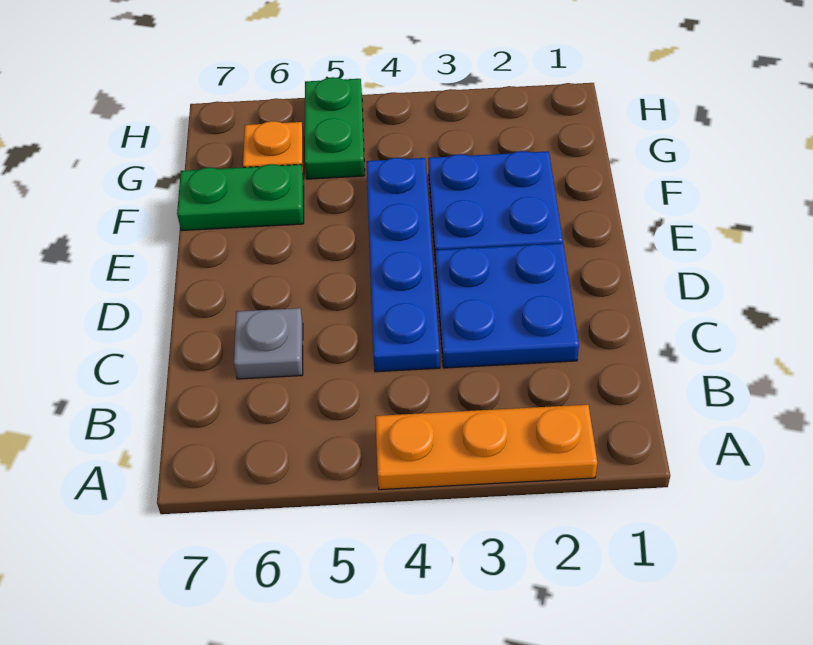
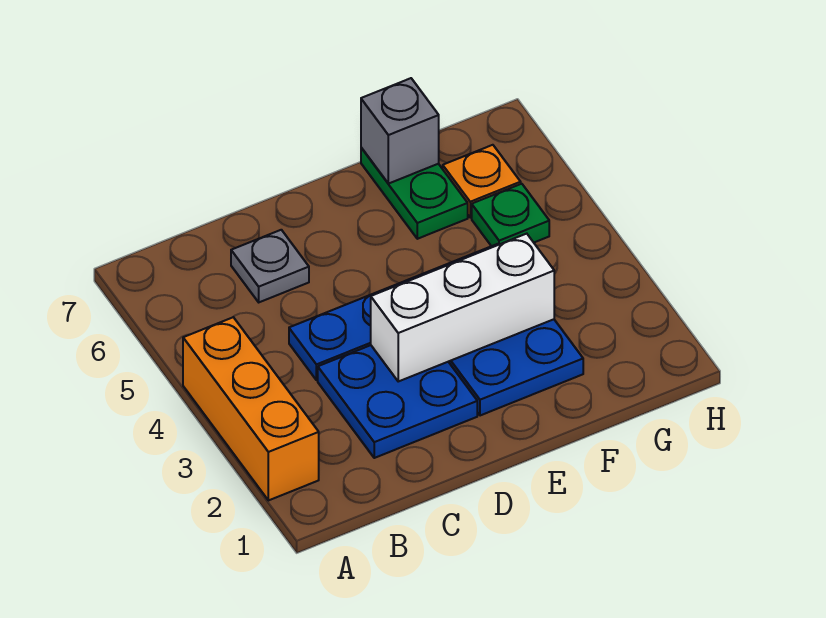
orange plate A2:A4 level 1 -> orange brick A2:A4 level 1
none -> white brick D3:F3 level 2
none -> grey brick F7 level 2
green plate G5:H5 level 1 -> green plate G5 level 1

